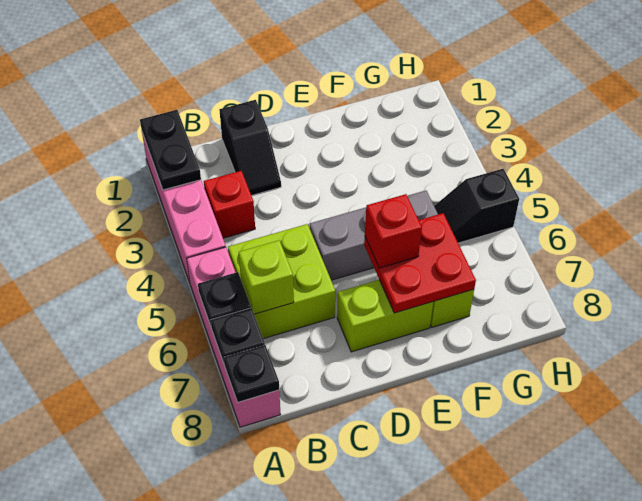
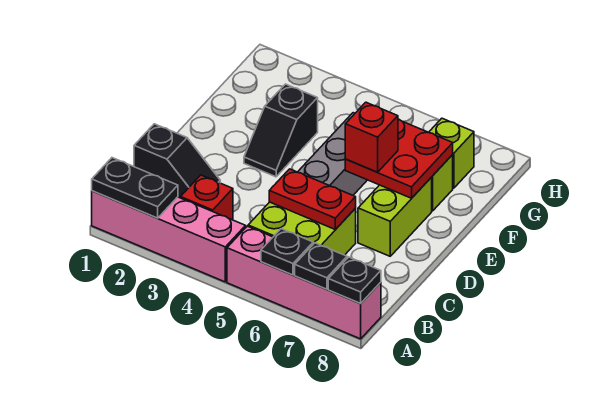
lime brick B6 level 2 -> lime brick G7 level 1
none -> red plate C5:C6 level 2
black slope G5:H5 level 1 top H -> black slope E3:F3 level 1 top F

